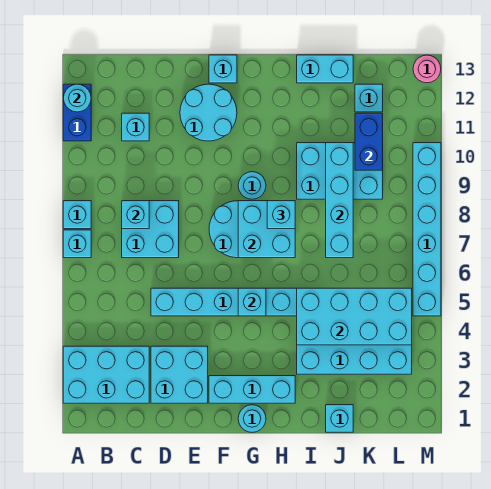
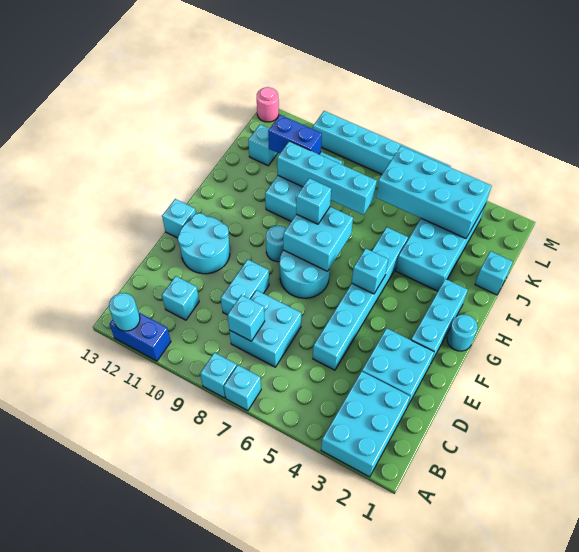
cyan brick I4:L5 level 2 -> cyan brick K3:L6 level 2
cyan brick I13:J13 level 1 -> cyan brick D9:E9 level 1

